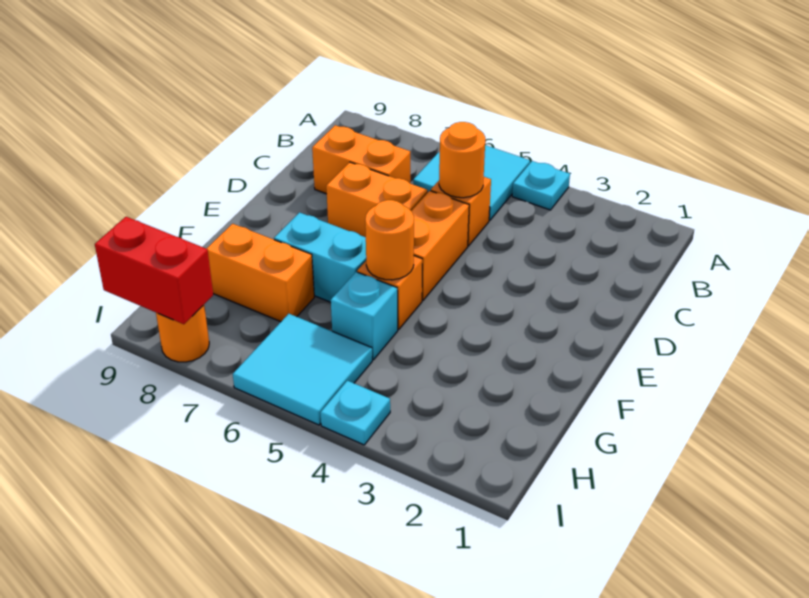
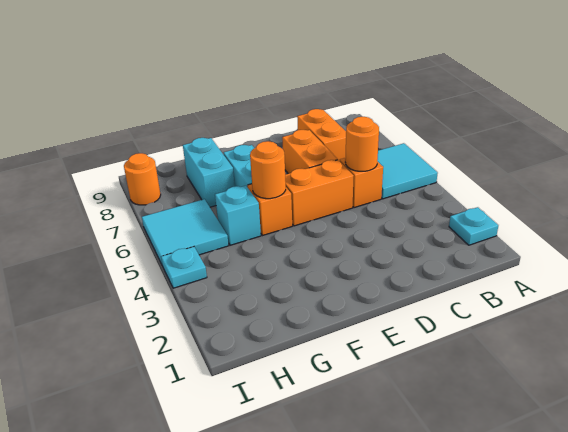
cyan plate A4 level 1 -> cyan plate A2 level 1
orange brick G7:G8 level 1 -> cyan brick G7:G8 level 1
red brick I8:I9 level 2 -> none

